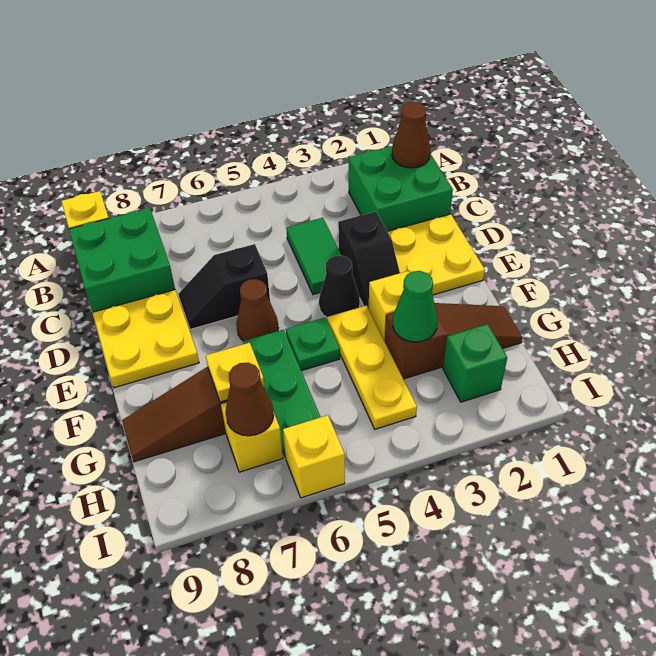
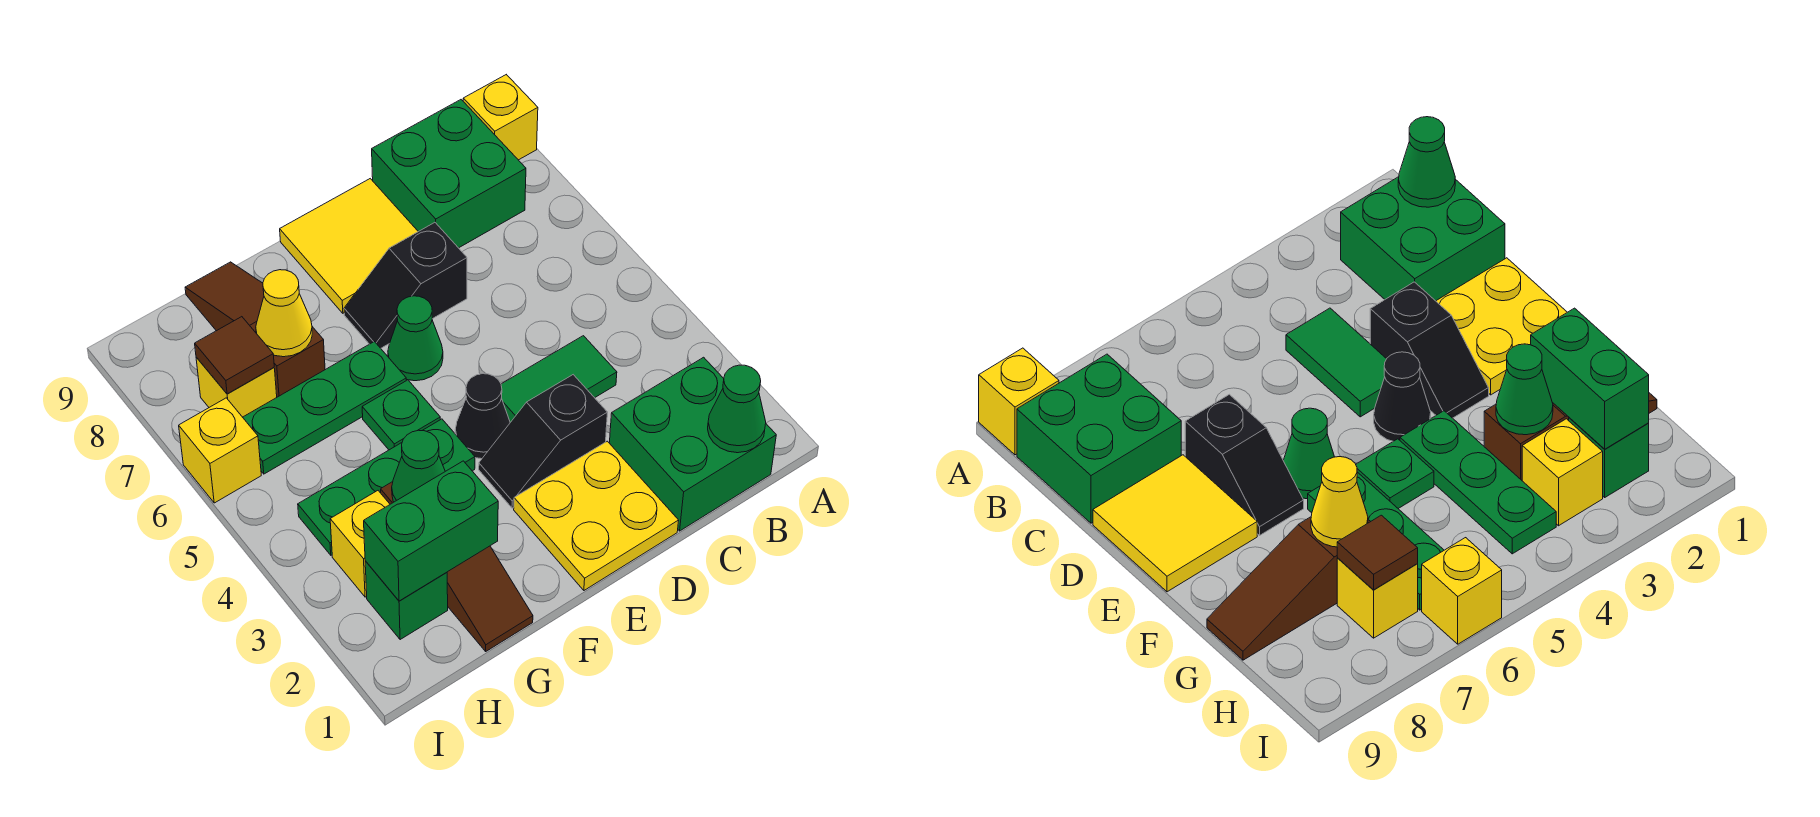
brown cone B1 level 2 -> green cone B1 level 2
black slope D6:D7 level 1 top 6 -> black slope D7:E7 level 1 top D
yellow plate D8:E9 level 1 -> yellow tile D8:E9 level 1
brown cone E6 level 1 -> green cone E6 level 1
yellow brick F3 level 1 -> yellow brick H3 level 1
yellow plate F4:H4 level 1 -> green plate F4:H4 level 1
none -> green brick G2:H2 level 2
yellow plate G7 level 2 -> yellow cone G7 level 2
brown cone H7 level 2 -> brown tile H7 level 2

